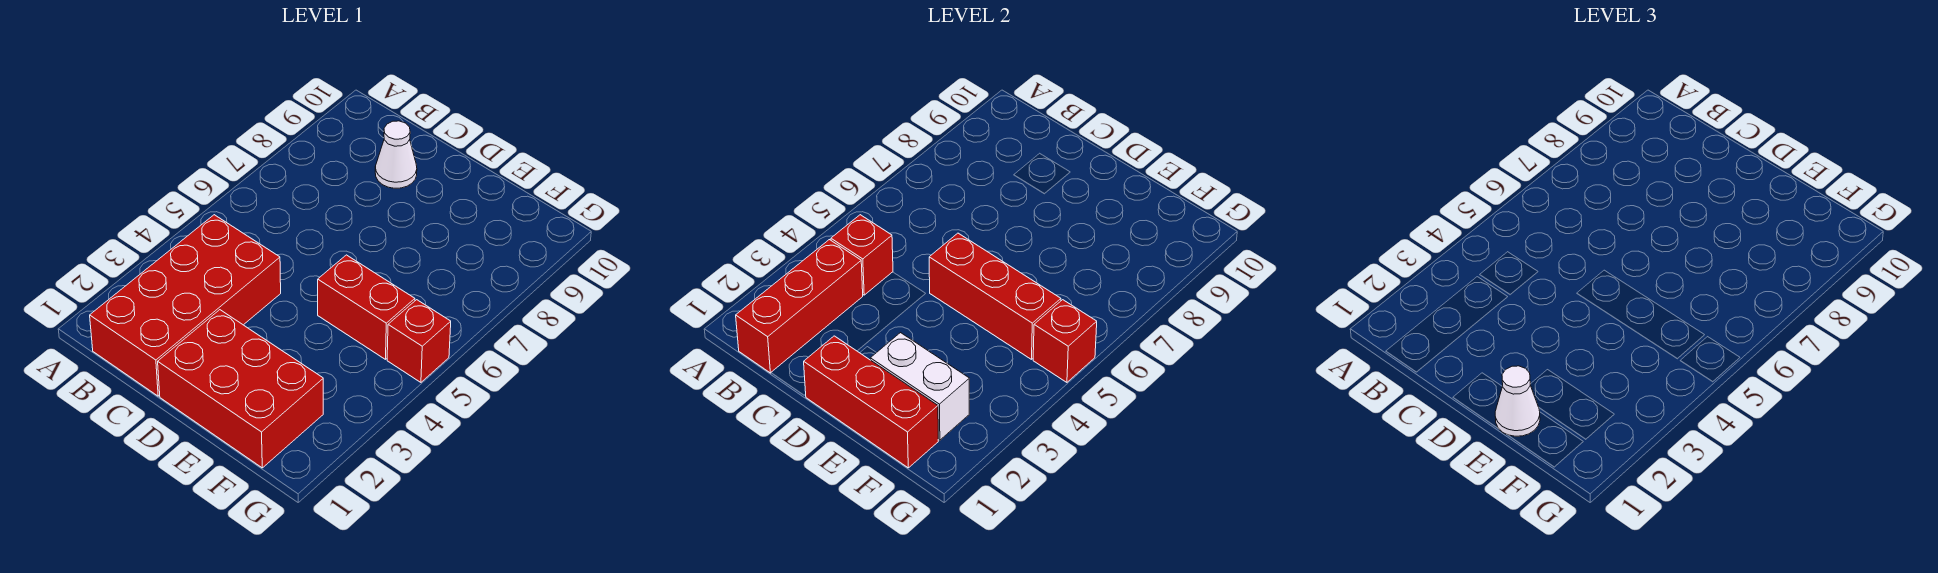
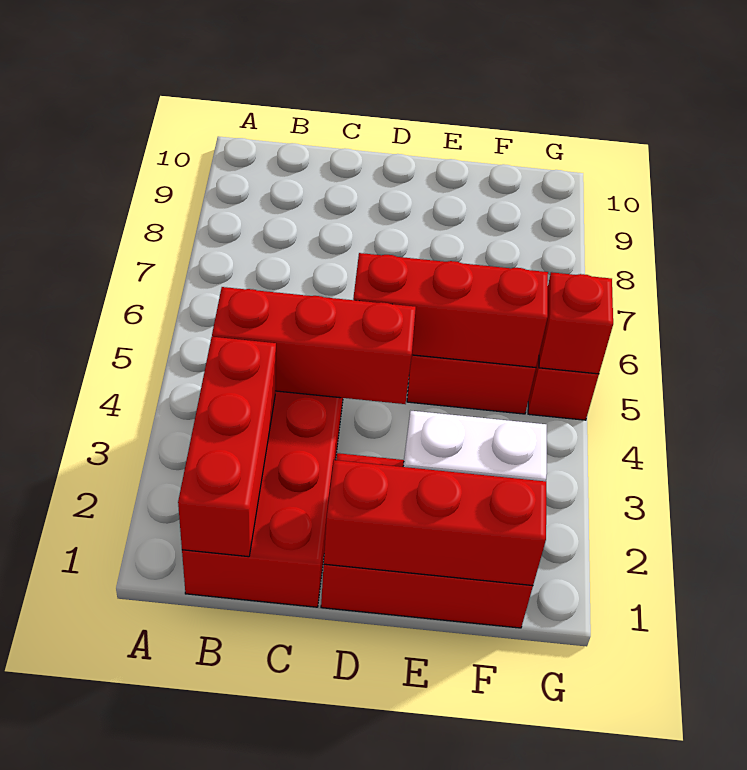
red brick B4 level 2 -> red brick B4:D4 level 2
white cone C9 level 1 -> none
white cone E1 level 3 -> none

